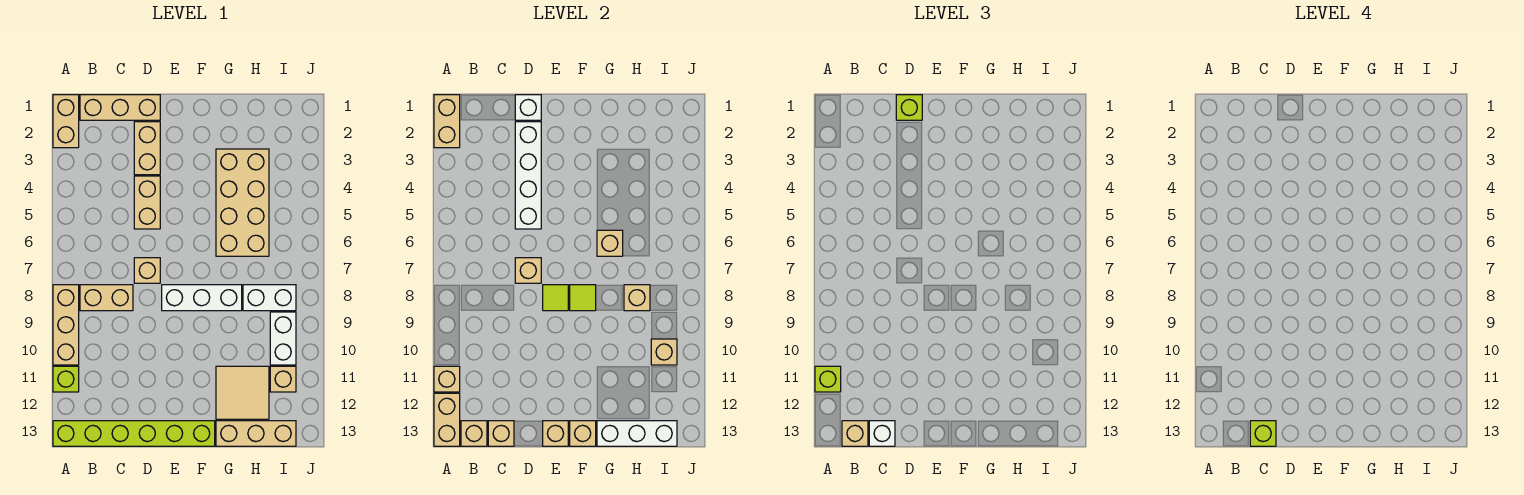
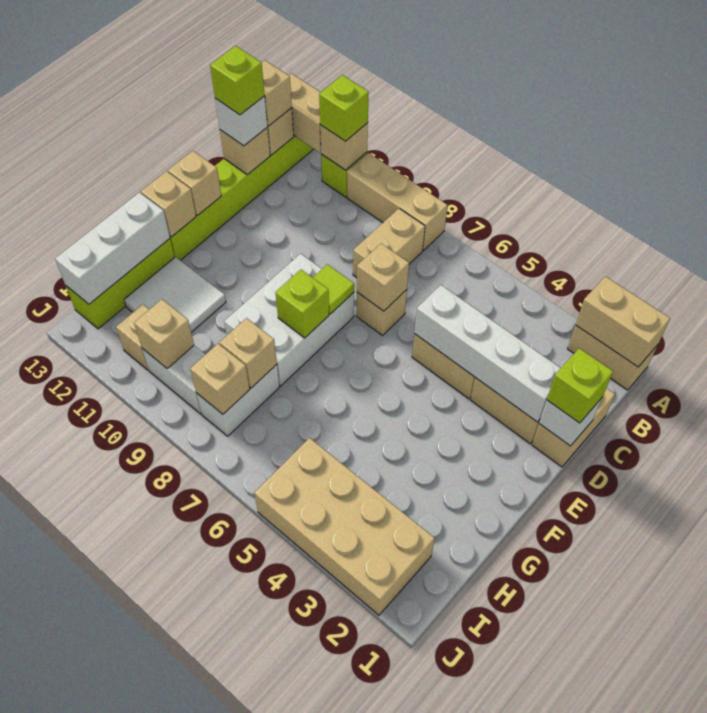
tan brick B1:D1 level 1 -> tan brick C1:D1 level 1
white brick E8:G8 level 1 -> white brick E8:G9 level 1
lime tile F8 level 2 -> lime brick F8 level 2
tan brick G3:H6 level 1 -> tan brick I2:J5 level 1
tan brick G6 level 2 -> tan brick I8 level 2
tan tile G11:H12 level 1 -> white tile G11:H12 level 1
tan brick G13:I13 level 1 -> lime brick G13:I13 level 1

